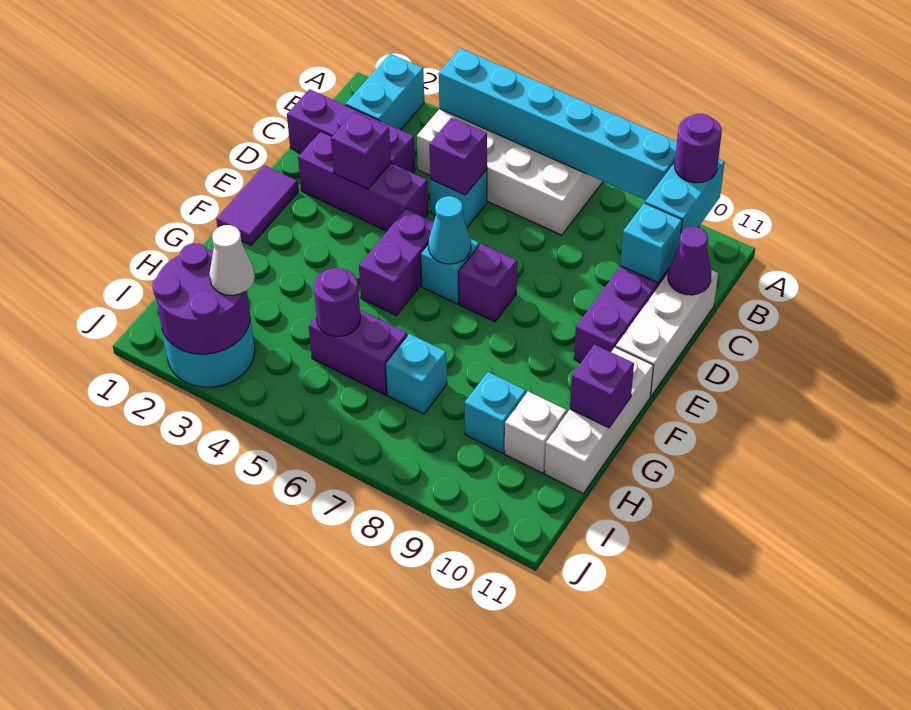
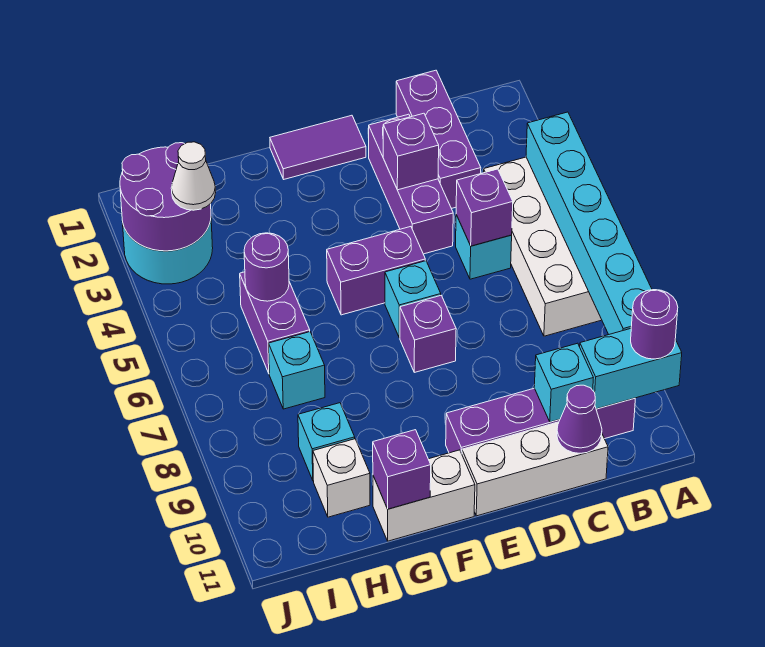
cyan brick A2:B2 level 1 -> none
cyan cone E6 level 2 -> none
white brick F11:H11 level 1 -> white brick F11:G11 level 1

